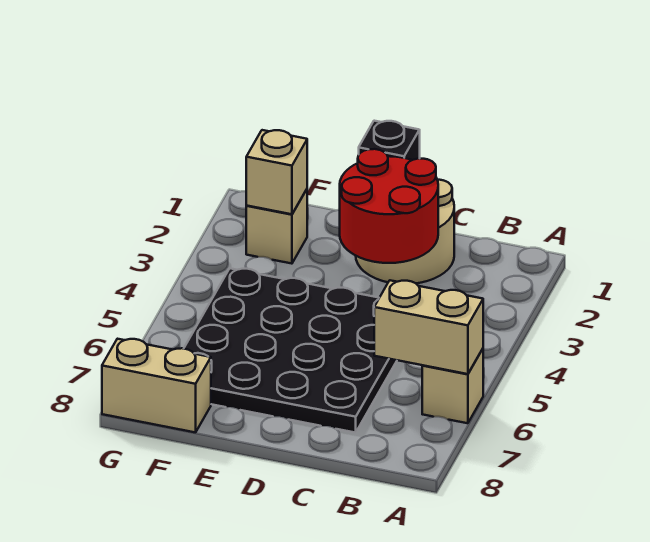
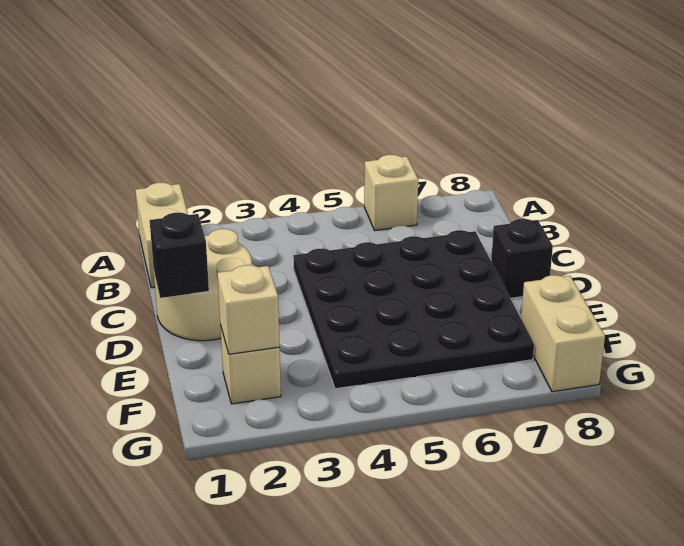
tan brick A6:B6 level 2 -> tan brick A1:B1 level 1
red round brick C2:D3 level 2 -> none
none -> black brick D8 level 1

